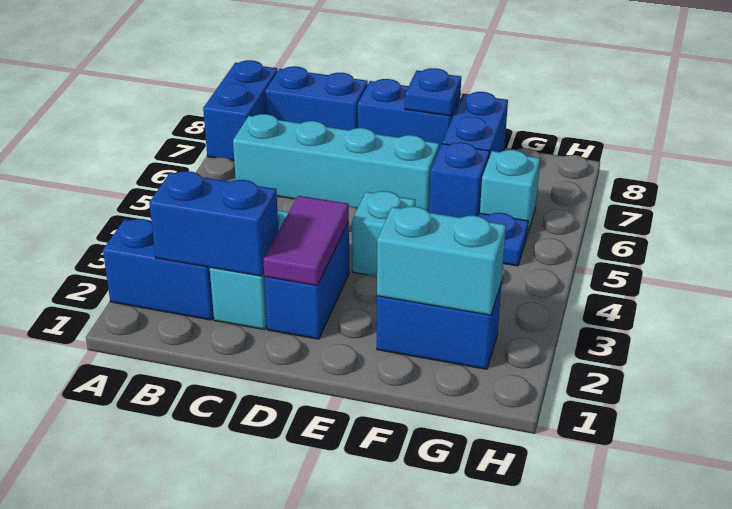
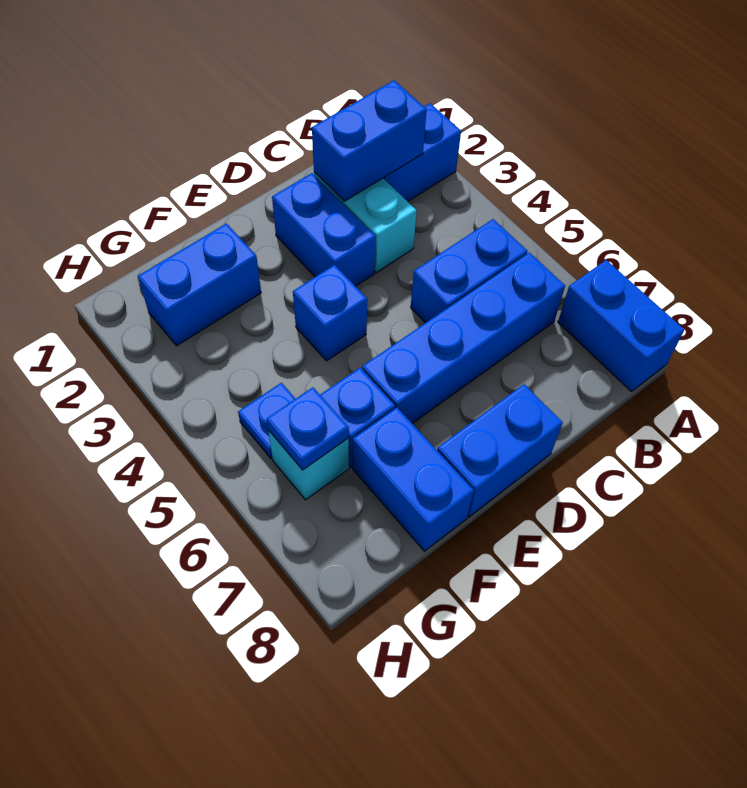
cyan brick B6:E6 level 1 -> blue brick B6:E6 level 1
blue brick B8:C8 level 1 -> blue brick B5:C5 level 1
purple tile D2:D3 level 2 -> none
cyan brick E4 level 1 -> blue brick E4 level 1
blue plate E8 level 2 -> blue plate G6 level 2
cyan brick F2:G2 level 2 -> none

